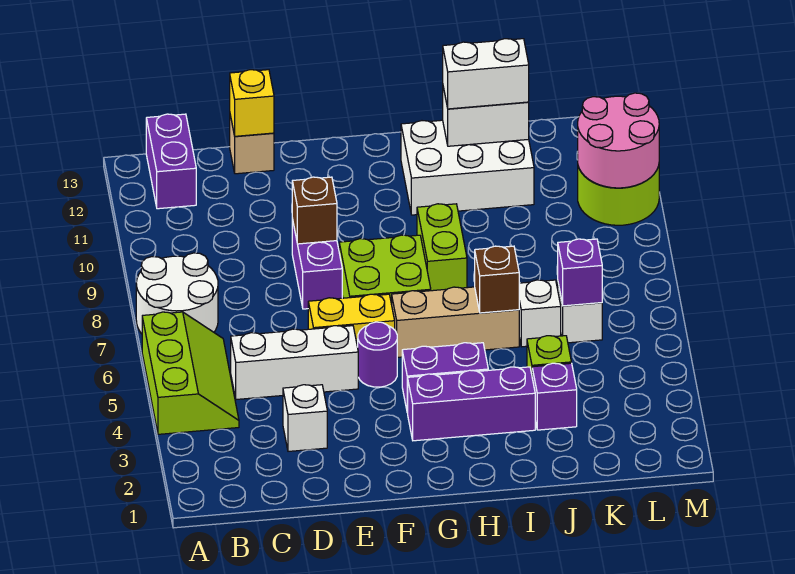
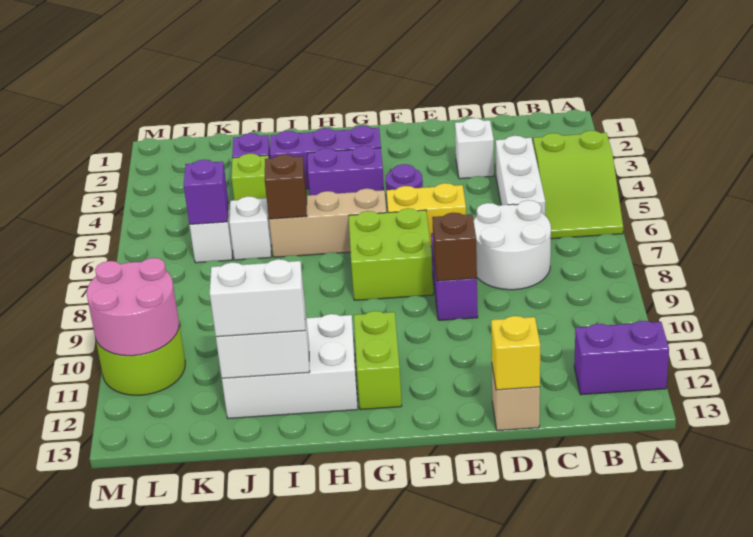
lime slope A4:B6 level 1 top A -> lime slope A4:B6 level 1 top 4
white round brick A7:B8 level 1 -> white round brick C7:D8 level 1
purple brick B12:B13 level 1 -> purple brick A12:B12 level 1
white brick C5:E5 level 1 -> white brick C4:C6 level 1
lime brick H8:H9 level 1 -> lime brick G11:G12 level 1

